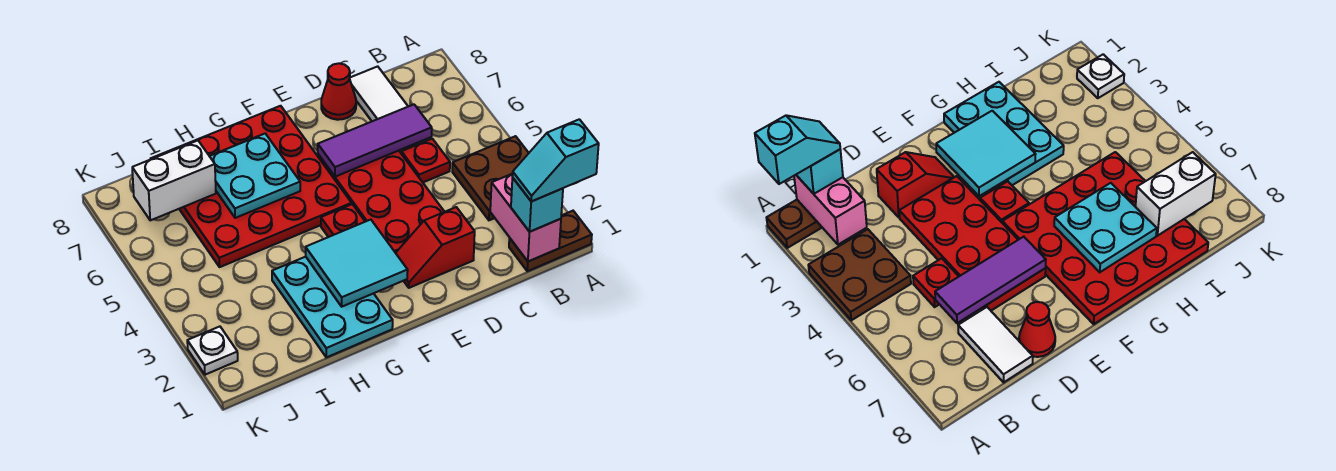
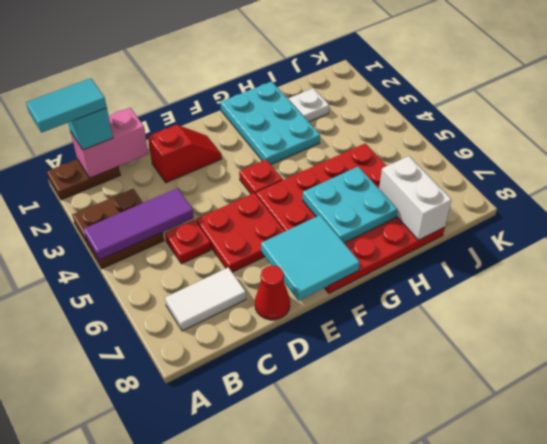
cyan slope A1:B1 level 4 top A -> cyan tile A1:B1 level 4
pink brick B1:B2 level 2 -> pink brick B1:C1 level 2
purple tile C6:E6 level 2 -> purple tile A4:C4 level 2
white tile C7:C8 level 1 -> white tile B7:C7 level 1
red plate D3:E6 level 1 -> red plate D5:E6 level 1
cyan tile F2:G3 level 2 -> cyan tile E7:F8 level 2
white brick I7:J7 level 2 -> white brick I7:I8 level 2
white plate K2 level 1 -> white plate I2 level 1

